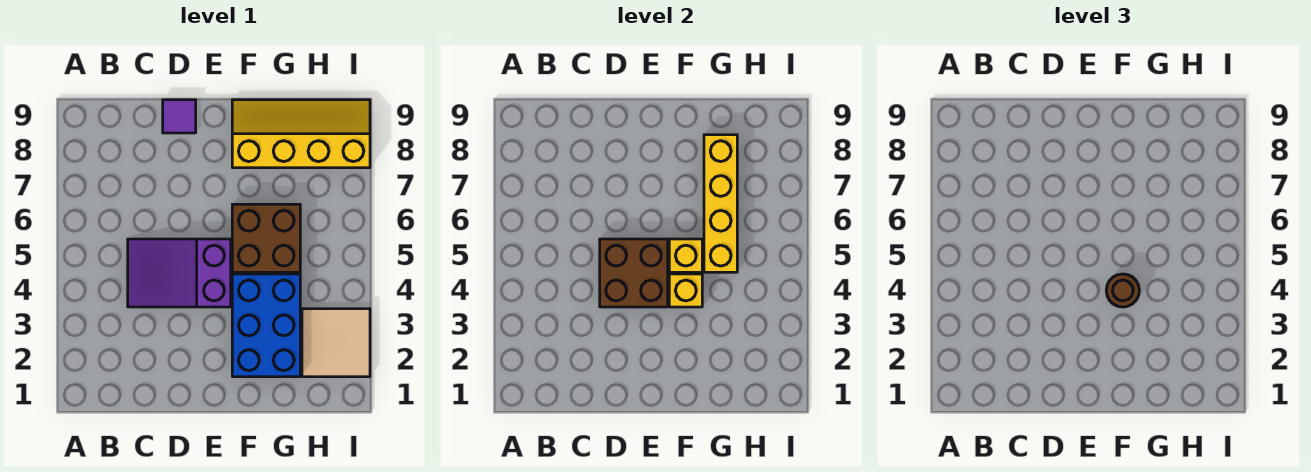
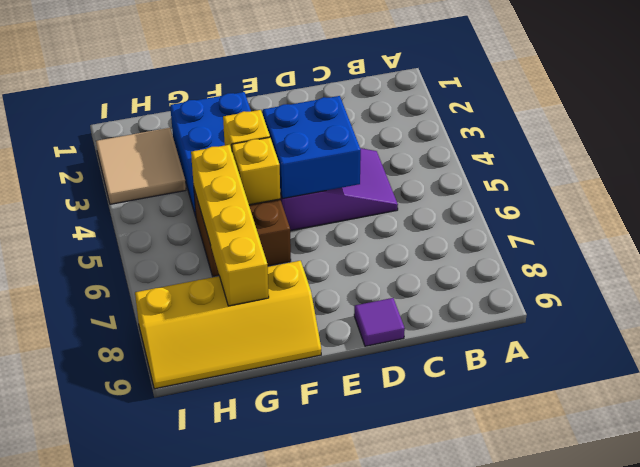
brown brick D4:E5 level 2 -> blue brick D4:E5 level 2
brown round brick F4 level 3 -> none

